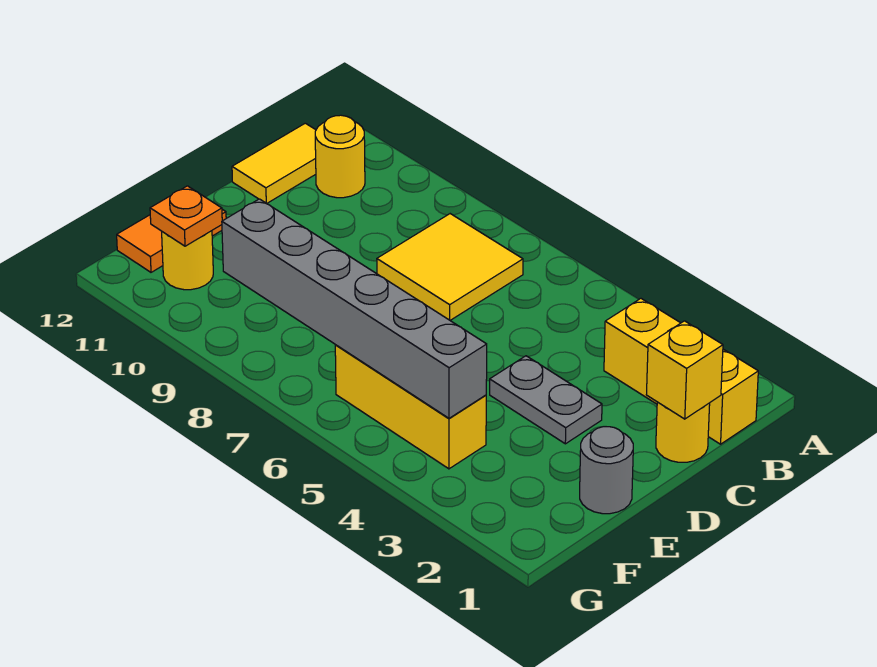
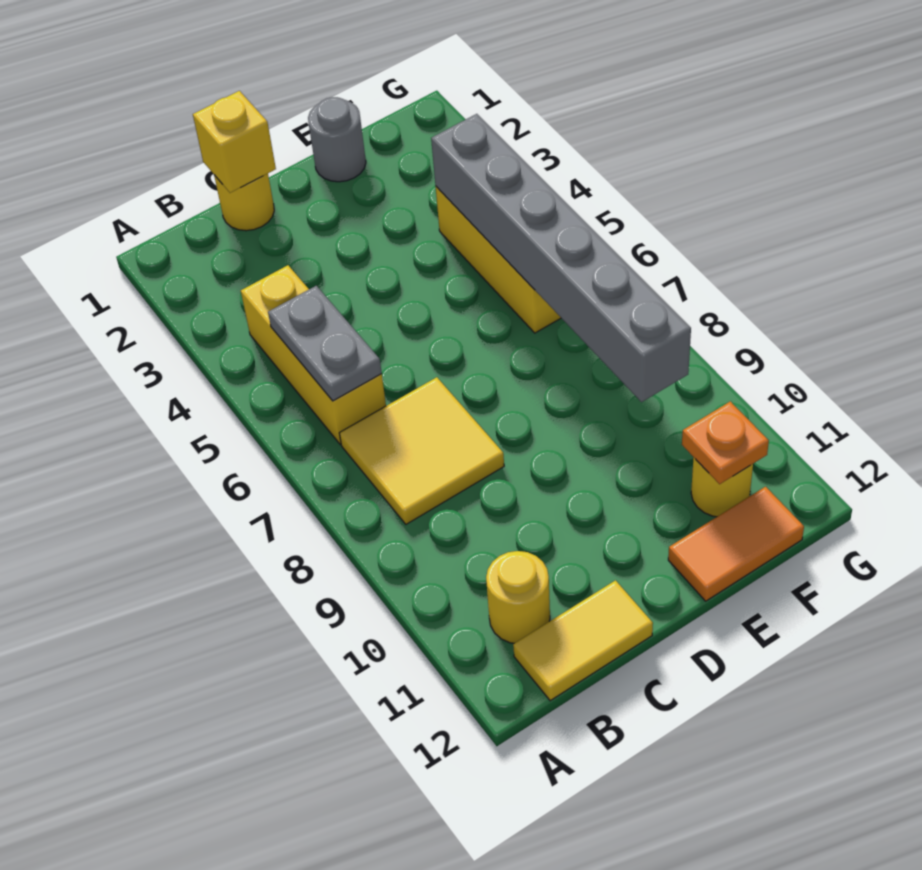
yellow brick B1:B3 level 1 -> yellow brick B4:B6 level 1
grey plate D3:D4 level 1 -> grey plate B5:B6 level 2

